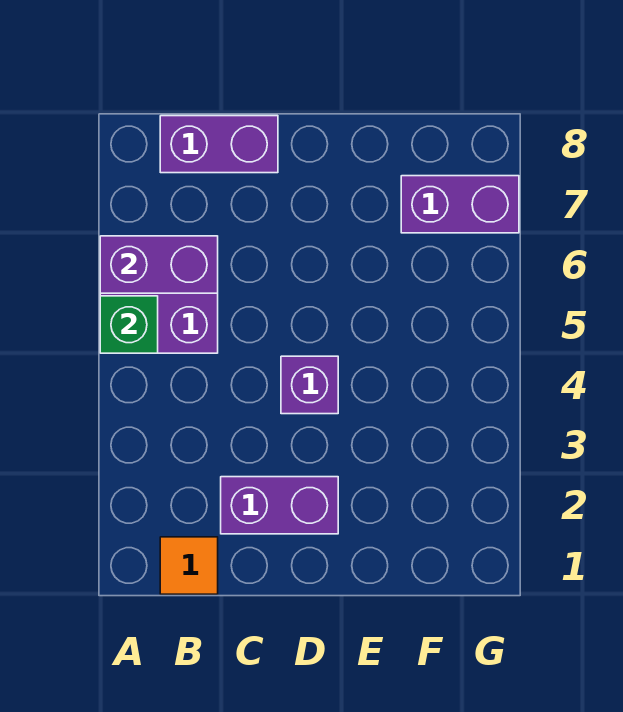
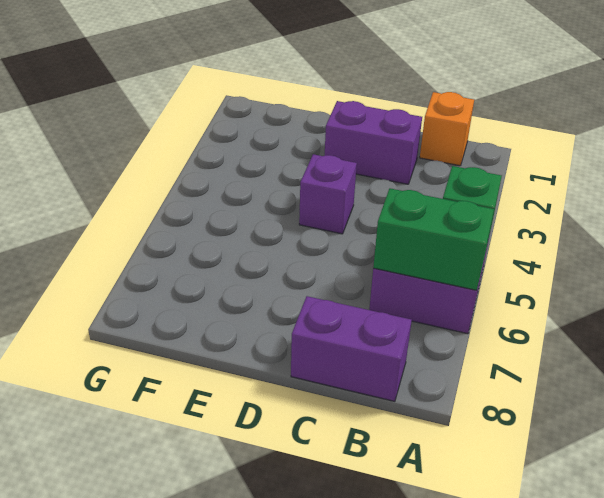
purple brick A6:B6 level 2 -> green brick A6:B6 level 2
orange tile B1 level 1 -> orange brick B1 level 1
purple brick F7:G7 level 1 -> none

